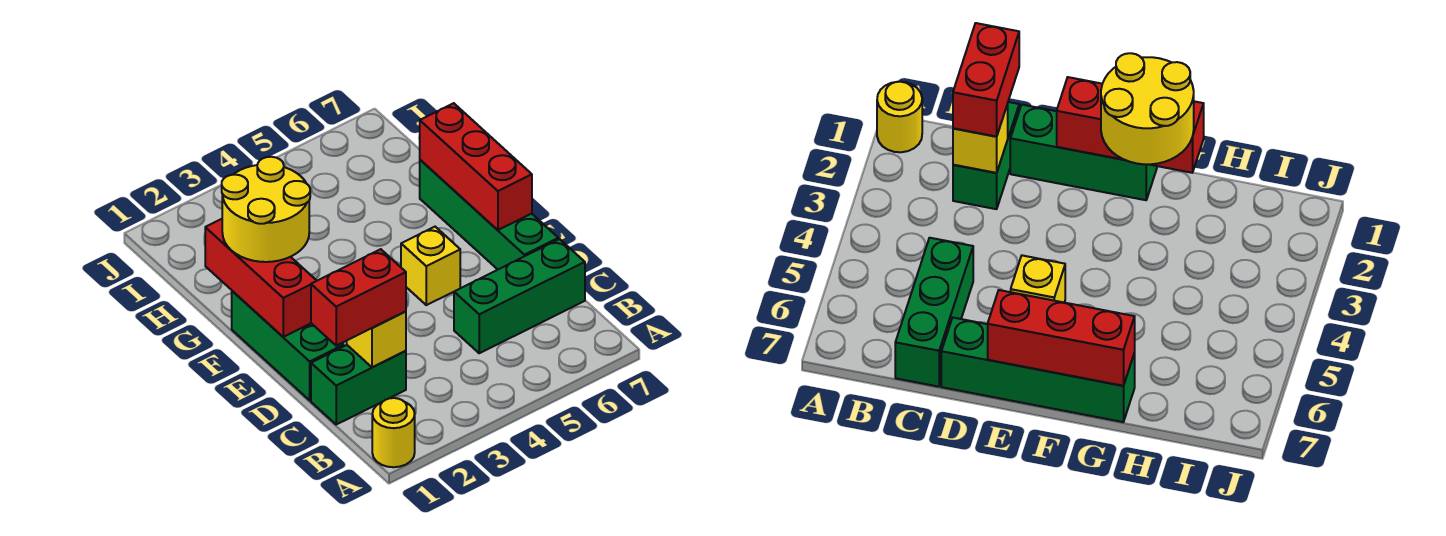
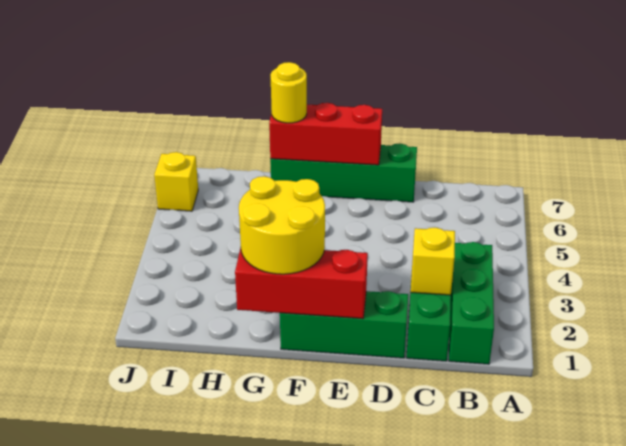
yellow round brick A1 level 1 -> yellow round brick G7 level 3
red brick C1:C2 level 3 -> none
green brick C5:C7 level 1 -> green brick B1:B3 level 1
yellow brick E5 level 1 -> yellow brick J6 level 1

